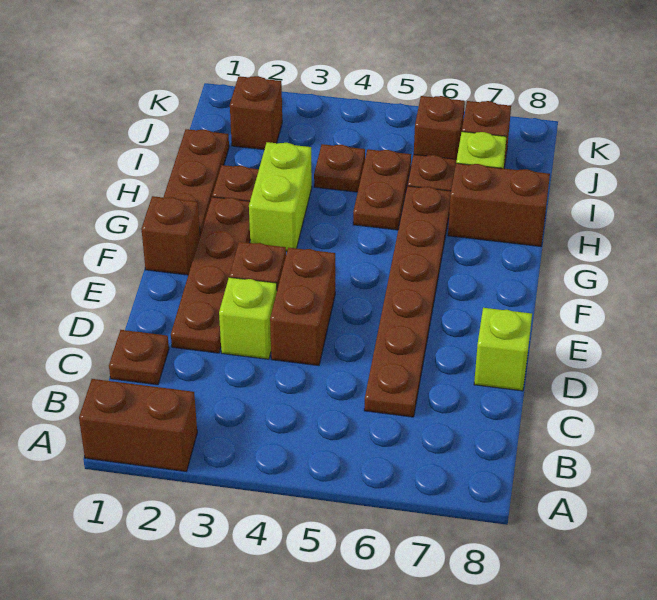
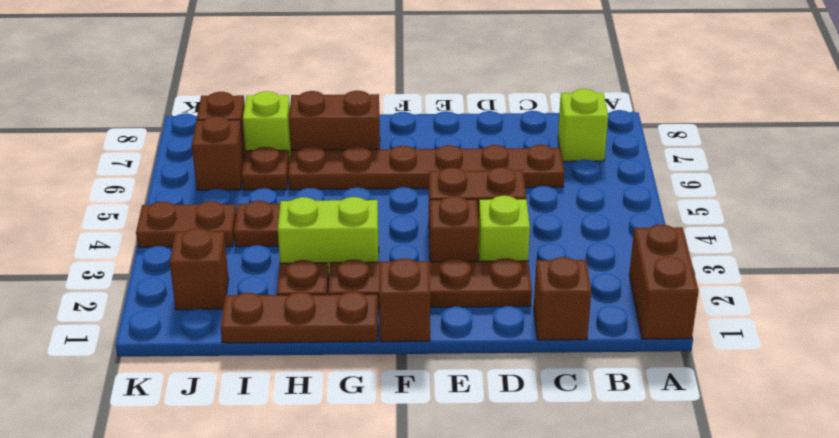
brown plate C1 level 1 -> brown brick C1 level 1
lime brick D8 level 1 -> lime brick B7 level 1
brown plate H5:I5 level 1 -> brown plate J4:K4 level 1
brown brick H7:H8 level 1 -> brown brick G7:H7 level 1

